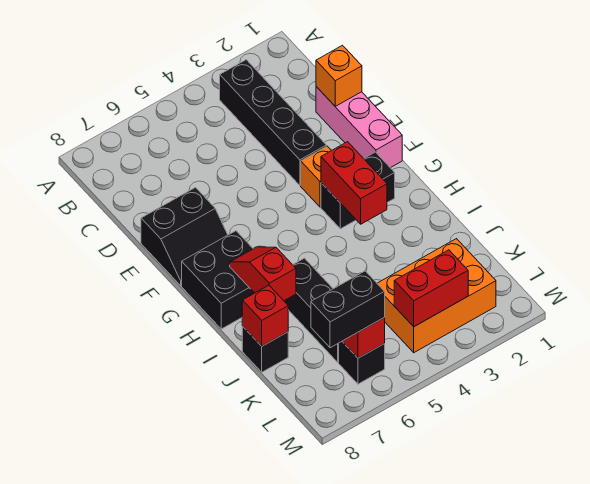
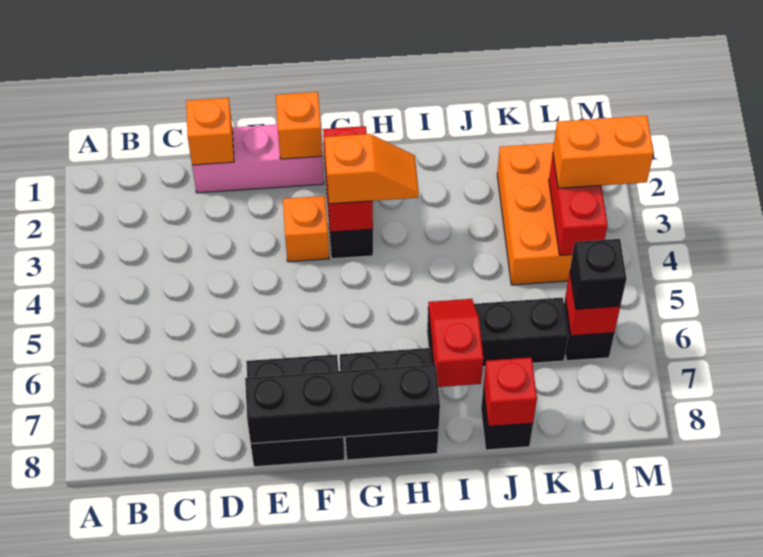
black brick B3:E3 level 1 -> black brick E8:H8 level 2
black slope E7:F8 level 1 top E -> black brick E7:F8 level 1
none -> orange brick F1 level 2
red brick G3:H3 level 2 -> red brick G2:G3 level 2
none -> orange slope G3:H3 level 3 top G
red slope H7:I7 level 2 top I -> red slope I6:I7 level 2 top 7
none -> orange brick L3:M3 level 3
black brick L6:L7 level 3 -> black brick L6 level 3

